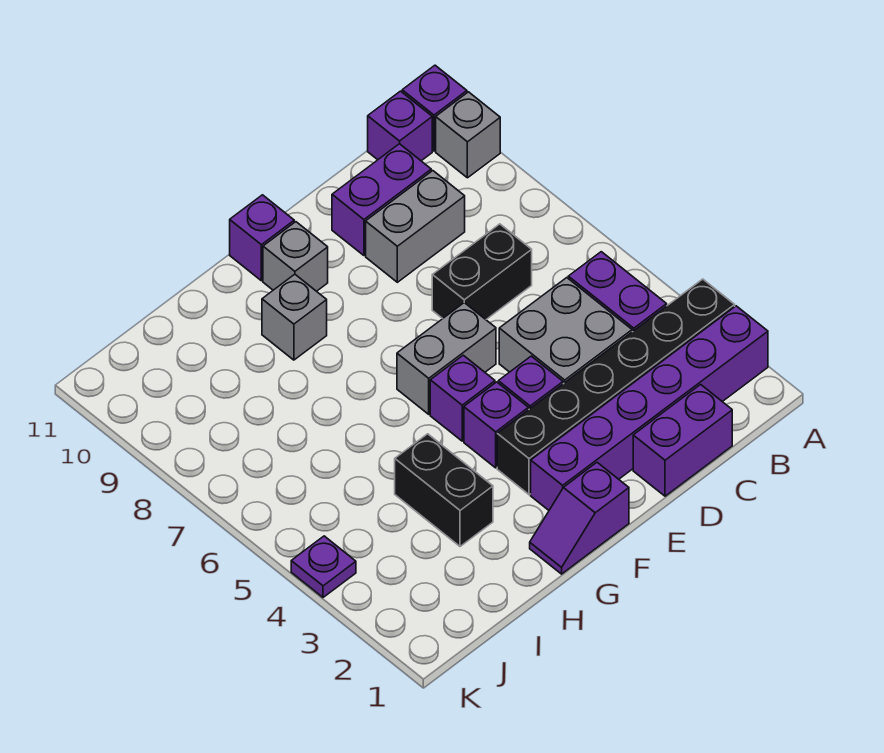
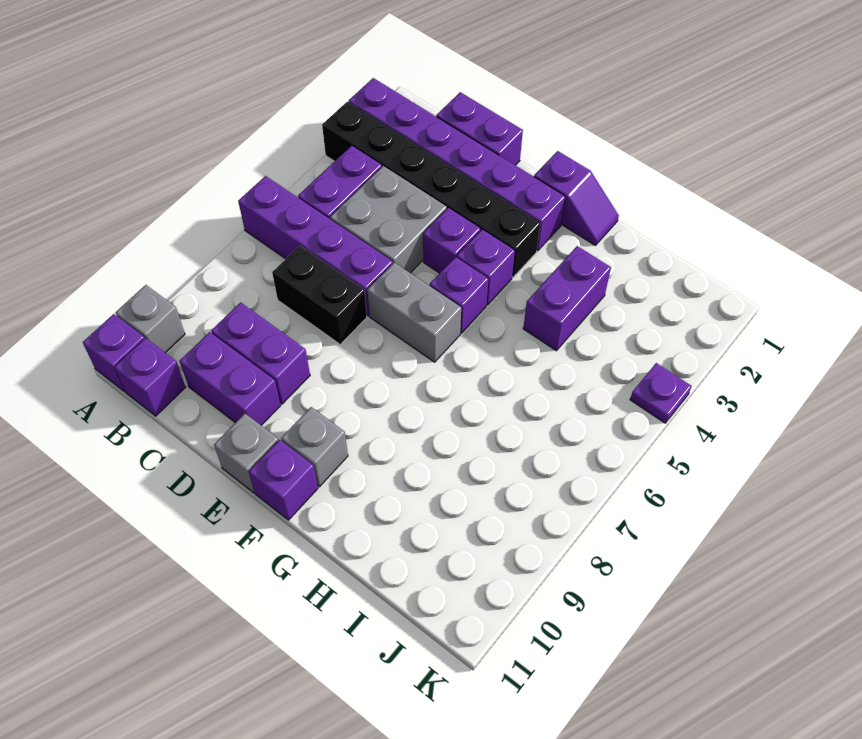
none -> purple brick A6:D6 level 1
grey brick C9:D9 level 1 -> purple brick C9:D9 level 1
grey brick G9 level 1 -> grey brick E11 level 1
black brick H3:H4 level 1 -> purple brick H3:H4 level 1

